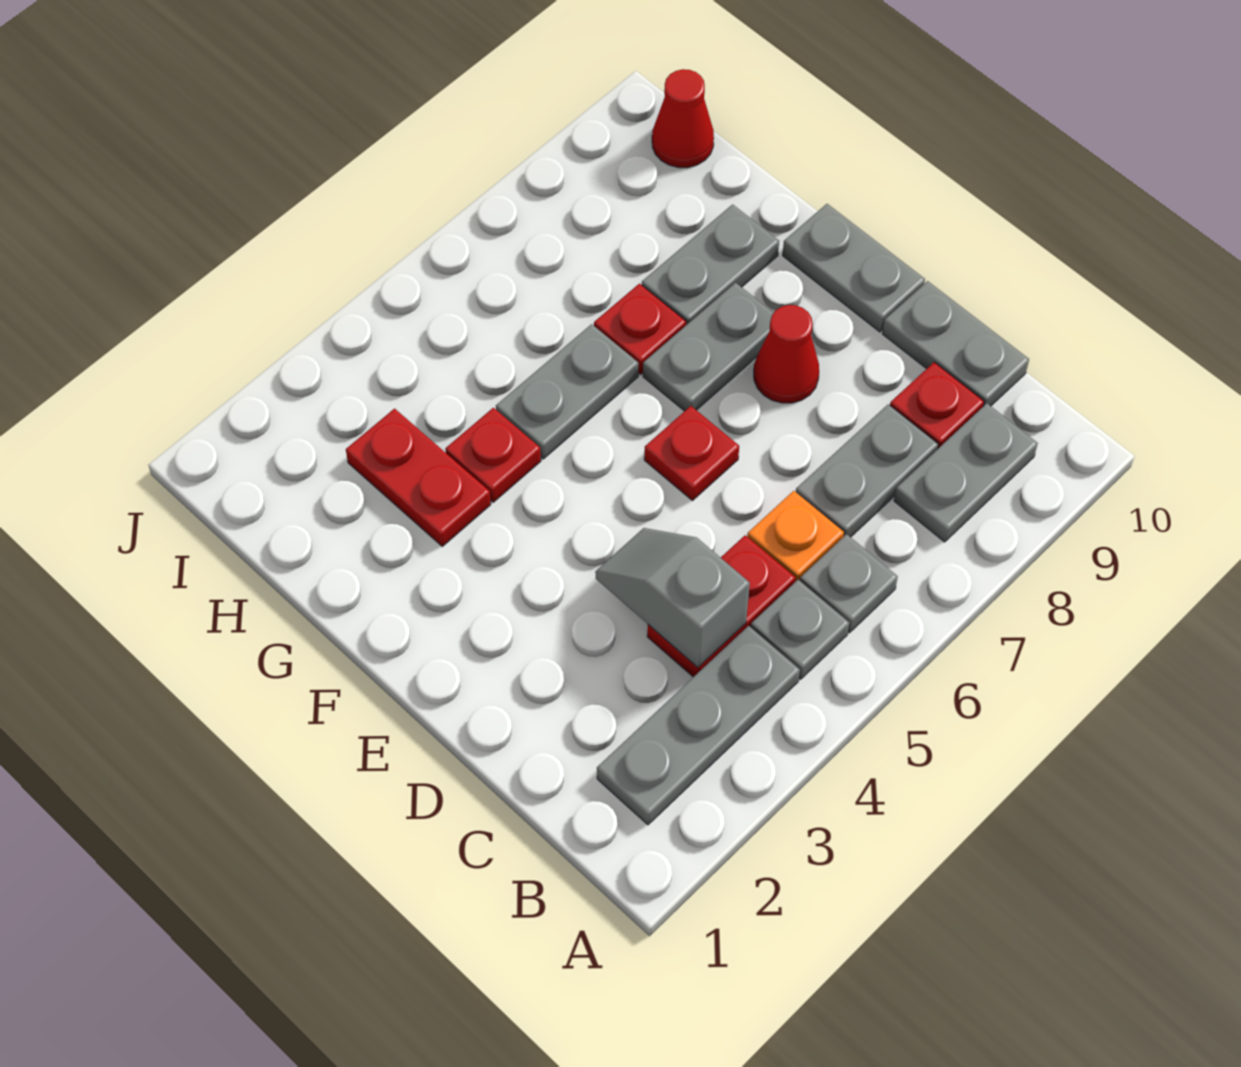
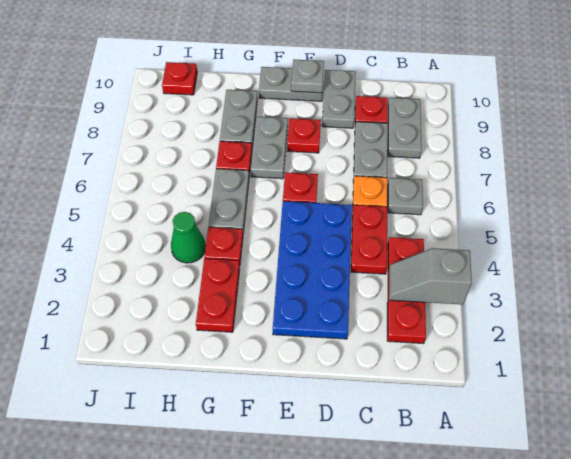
grey plate B2:B4 level 1 -> red plate B2:B4 level 1
grey plate B5 level 1 -> grey plate E10 level 2
grey slope C4:D4 level 2 top C -> grey slope A3:B3 level 2 top A
grey plate C10:D10 level 1 -> grey plate D9:D10 level 1
none -> blue plate D2:E5 level 1
red cone E8 level 1 -> red plate E8 level 1
red plate G3:H3 level 1 -> red plate G2:G3 level 1
none -> green cone H4 level 1
red cone I10 level 1 -> red plate I10 level 1

